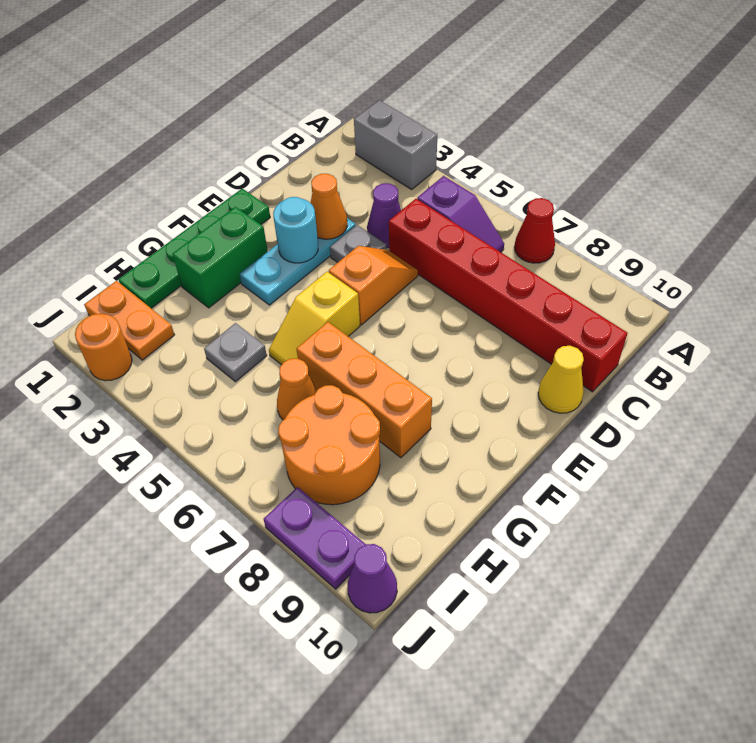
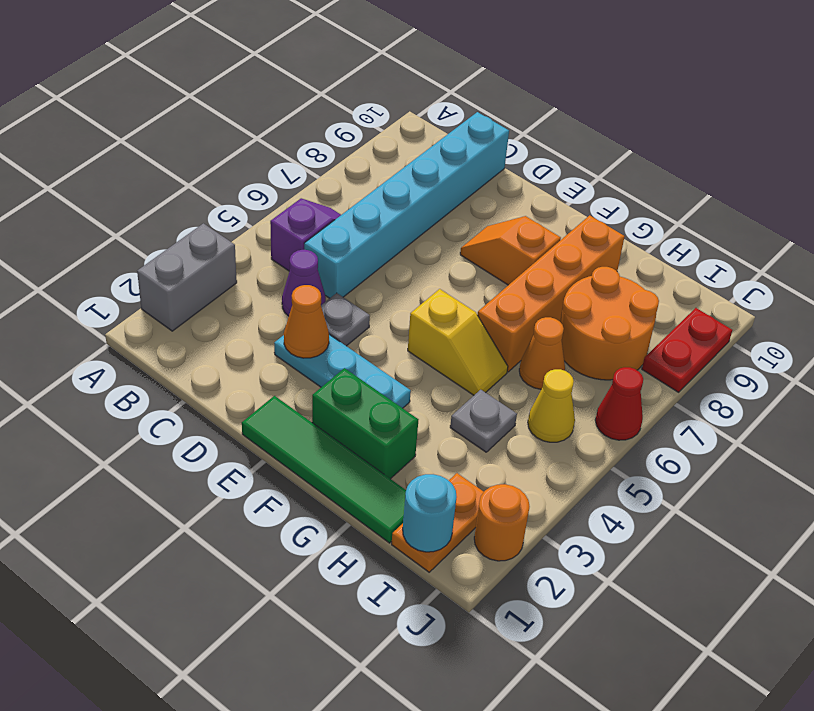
red cone A7 level 1 -> red cone J6 level 1
red brick C5:C10 level 1 -> cyan brick C5:C10 level 1
orange slope D5:E5 level 1 top E -> orange slope E8:F8 level 1 top F
yellow cone D10 level 1 -> yellow cone I5 level 1
green plate E1:H1 level 1 -> green tile E1:H1 level 1
cyan round brick E3 level 2 -> cyan round brick I1 level 2
orange brick G6:G8 level 1 -> orange brick G6:G9 level 1
purple plate J8:J9 level 1 -> red plate J8:J9 level 1
purple cone J10 level 1 -> none

